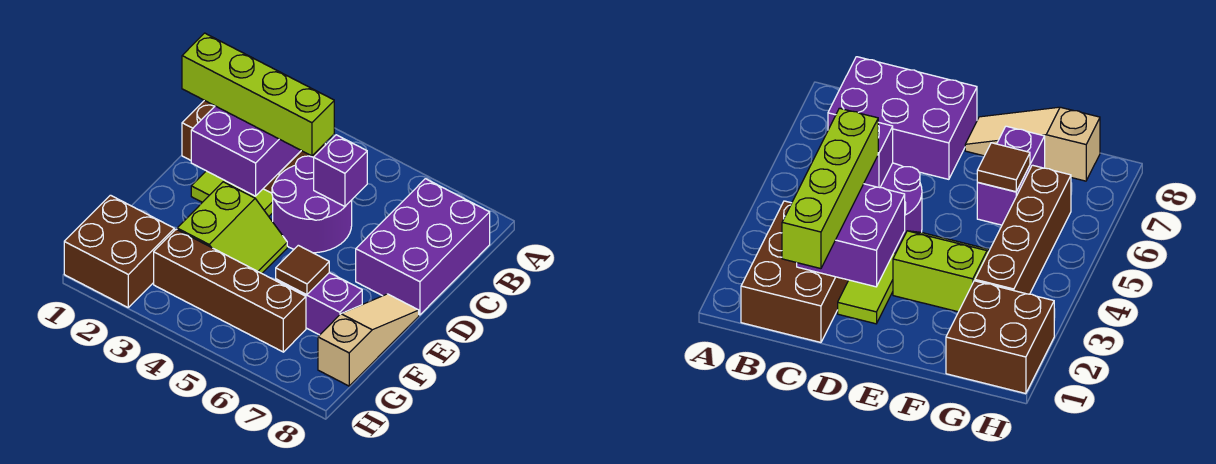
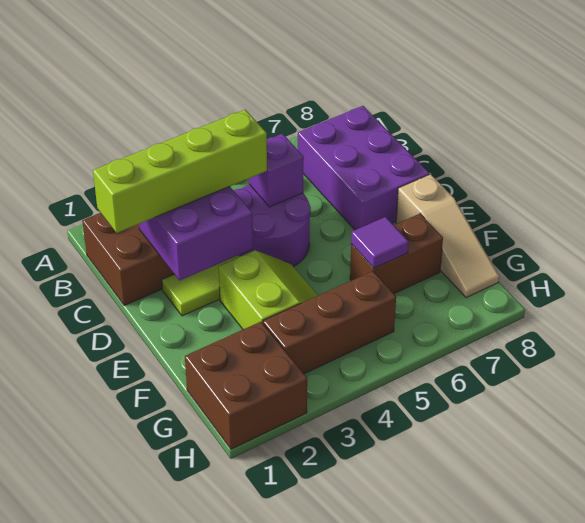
tan slope E8:G8 level 1 top G -> tan slope E8:G8 level 1 top E
purple brick F6:F7 level 1 -> brown brick F6:F7 level 1
brown tile F6 level 2 -> purple tile F6 level 2
brown brick G3:G6 level 1 -> brown brick G3:G5 level 1

